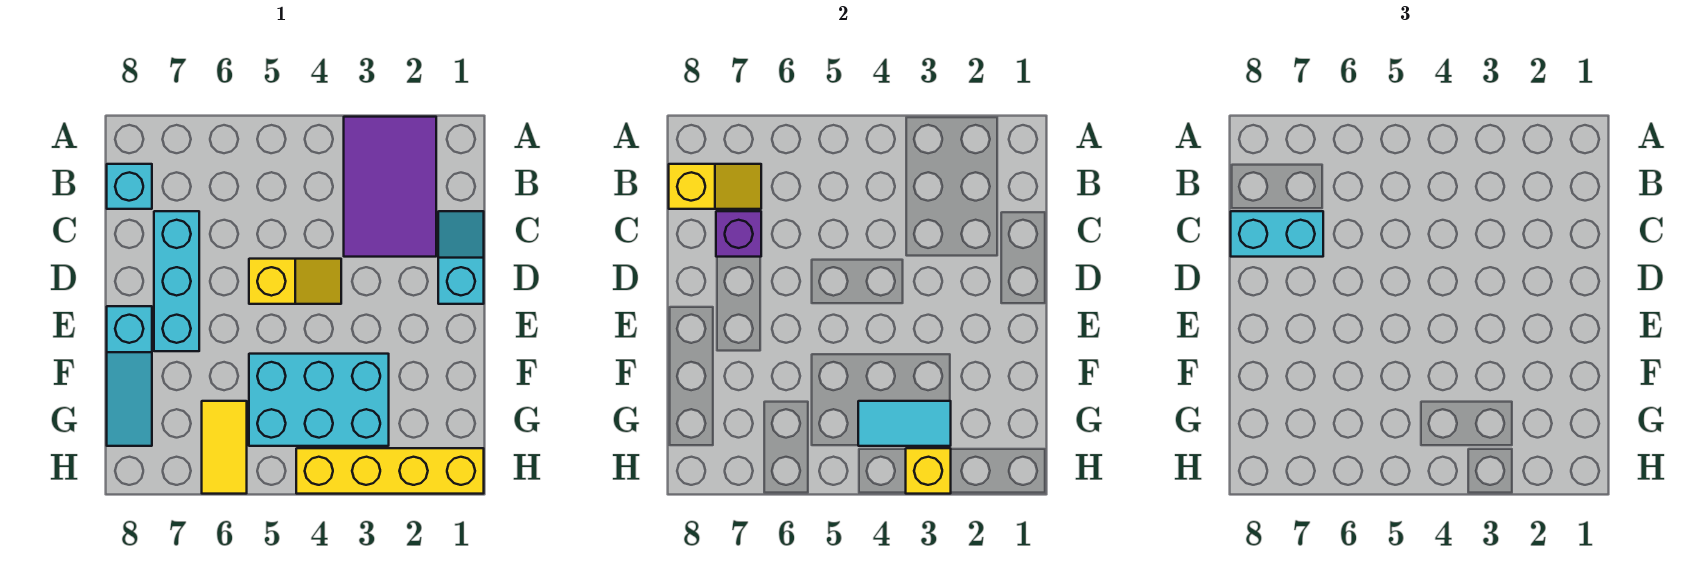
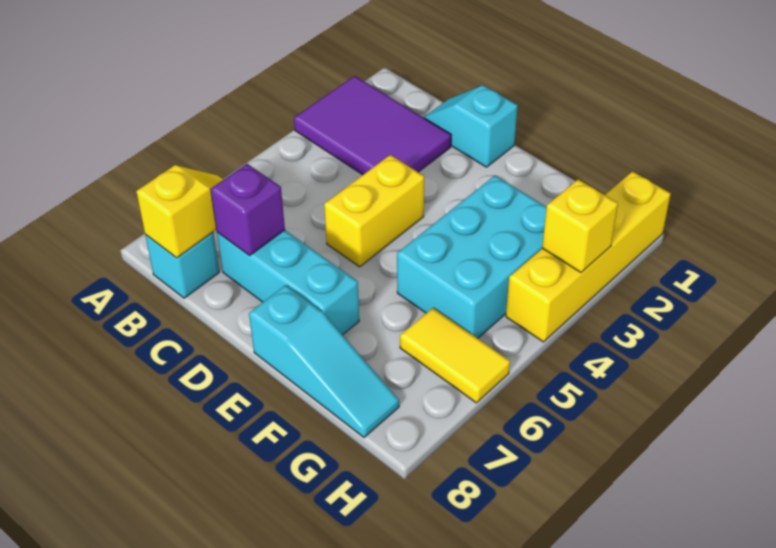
cyan brick C7:C8 level 3 -> none
yellow slope D4:D5 level 1 top 5 -> yellow brick D4:D5 level 1
cyan tile G3:G4 level 2 -> none

